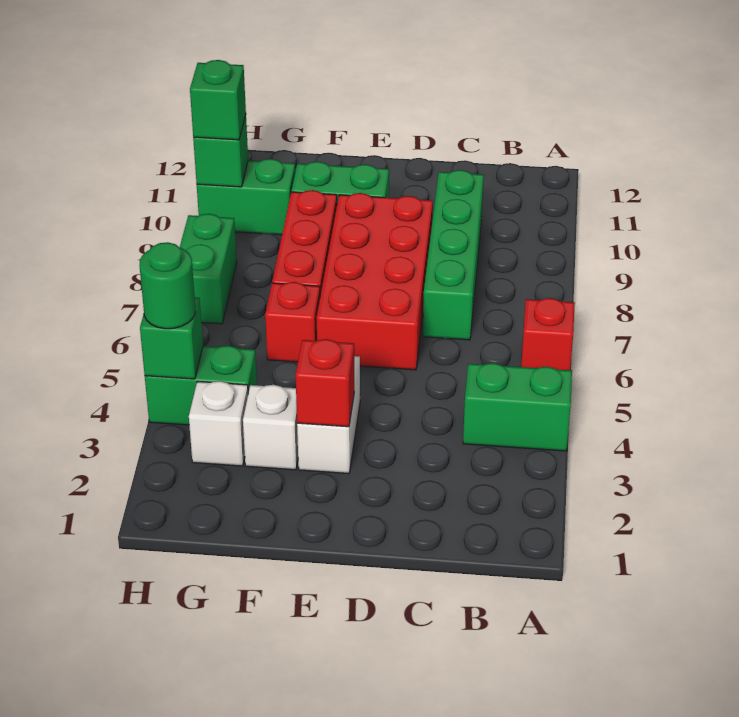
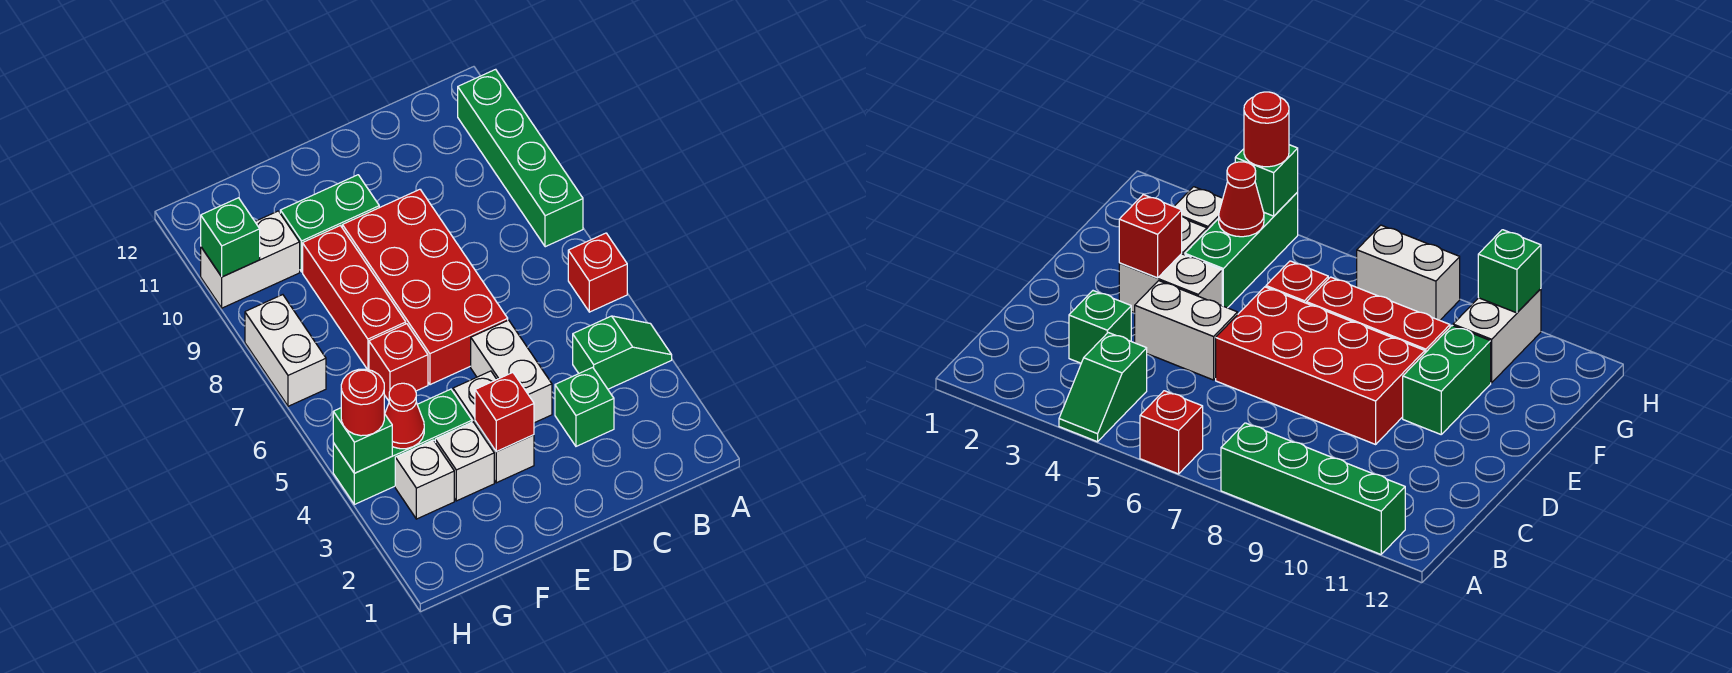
green brick A4:B4 level 1 -> green slope A4:B4 level 1 top B
green brick C7:C10 level 1 -> green brick A8:A11 level 1
none -> white brick D4:D5 level 1
green brick G4:H4 level 1 -> green brick F4:H4 level 1
none -> red cone G4 level 2
green brick G10:H10 level 1 -> white brick G10:H10 level 1
green round brick H4 level 3 -> red round brick H4 level 3
green brick H7:H8 level 1 -> white brick H7:H8 level 1
green brick H10 level 3 -> green brick C3 level 1

